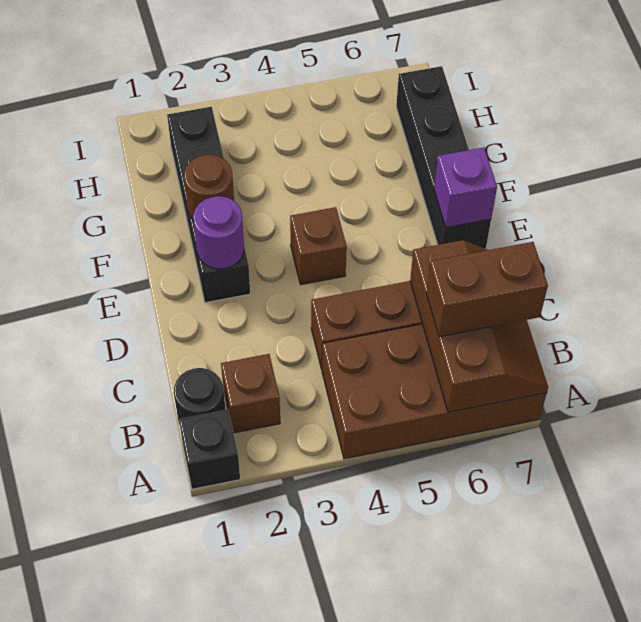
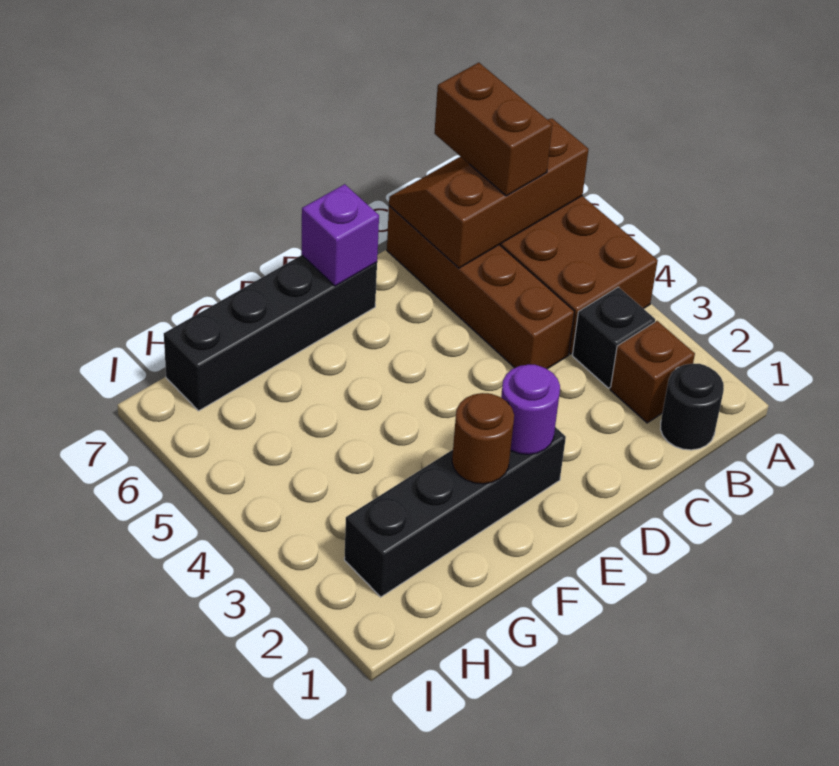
black brick A1 level 1 -> black brick B3 level 1
brown brick E4 level 1 -> none

